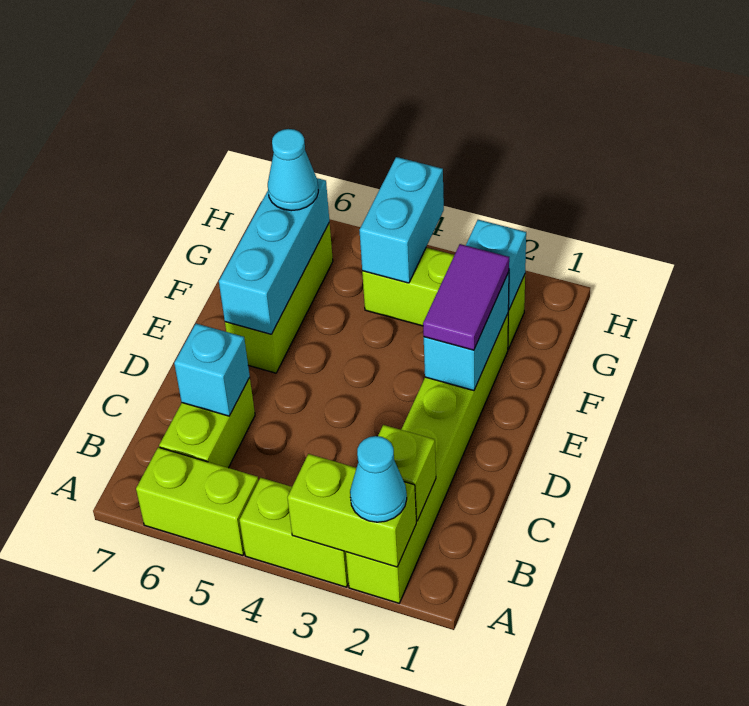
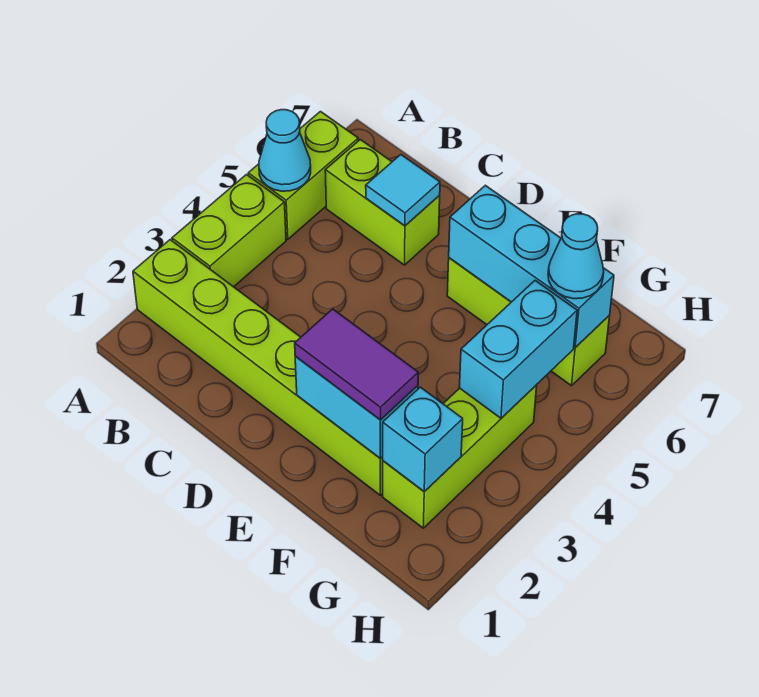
lime brick A2:A3 level 2 -> none
cyan cone A2 level 3 -> cyan cone A5 level 2
lime brick B2 level 2 -> none
cyan brick C6 level 2 -> cyan tile C6 level 2
cyan brick G4:H4 level 2 -> cyan brick G4:G5 level 2

